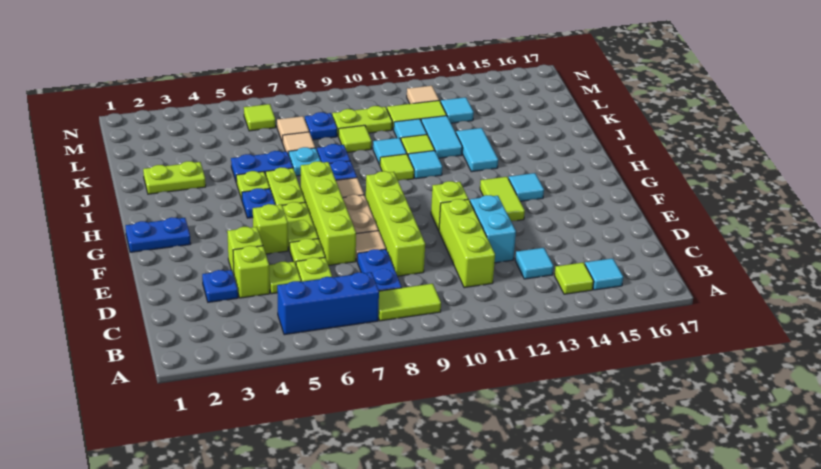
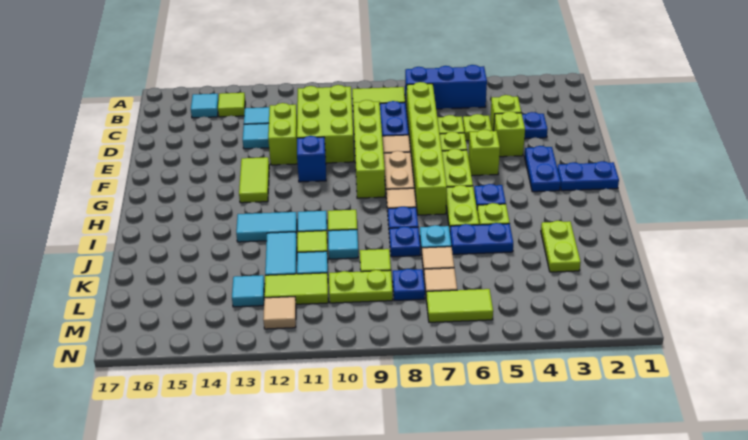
lime brick C11:E11 level 1 -> lime brick C10:E11 level 1
cyan brick D12:E12 level 1 -> lime brick D12:E12 level 1
lime brick E7:H7 level 1 -> lime brick C7:H7 level 1
none -> blue plate F3:G3 level 1
lime brick F11 level 1 -> blue brick F11 level 1
cyan tile G14 level 1 -> cyan tile D13 level 1
cyan tile I13:J13 level 1 -> cyan tile I12:I13 level 1
lime plate J2:J3 level 1 -> lime plate J3:K3 level 1
lime tile M6 level 1 -> lime tile M6:M7 level 1

